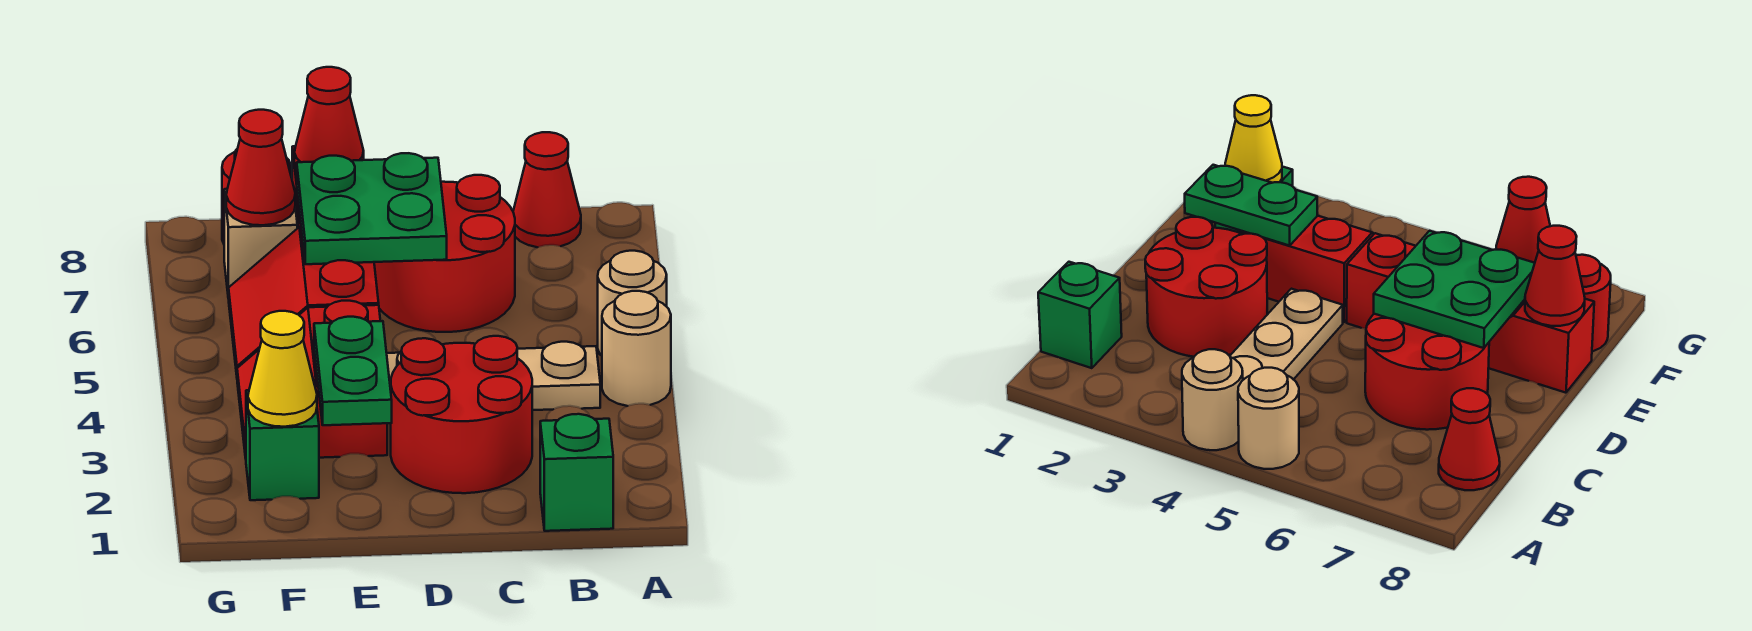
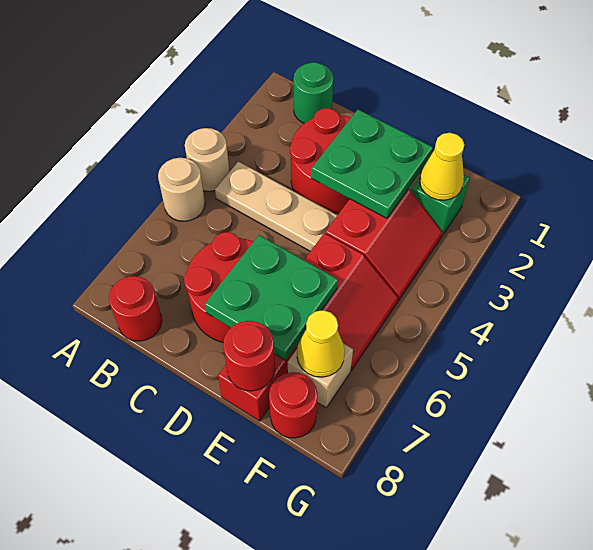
green brick B1 level 1 -> green round brick B1 level 1
red cone B8 level 1 -> red round brick B8 level 1
green plate E2:E3 level 2 -> green plate D2:E3 level 2
red cone E8 level 2 -> red round brick E8 level 2
red cone F7 level 2 -> yellow cone F7 level 2

